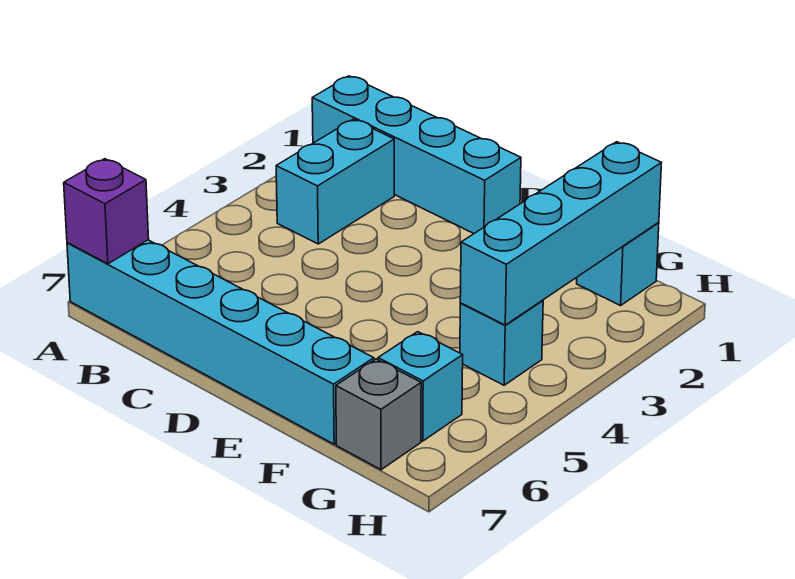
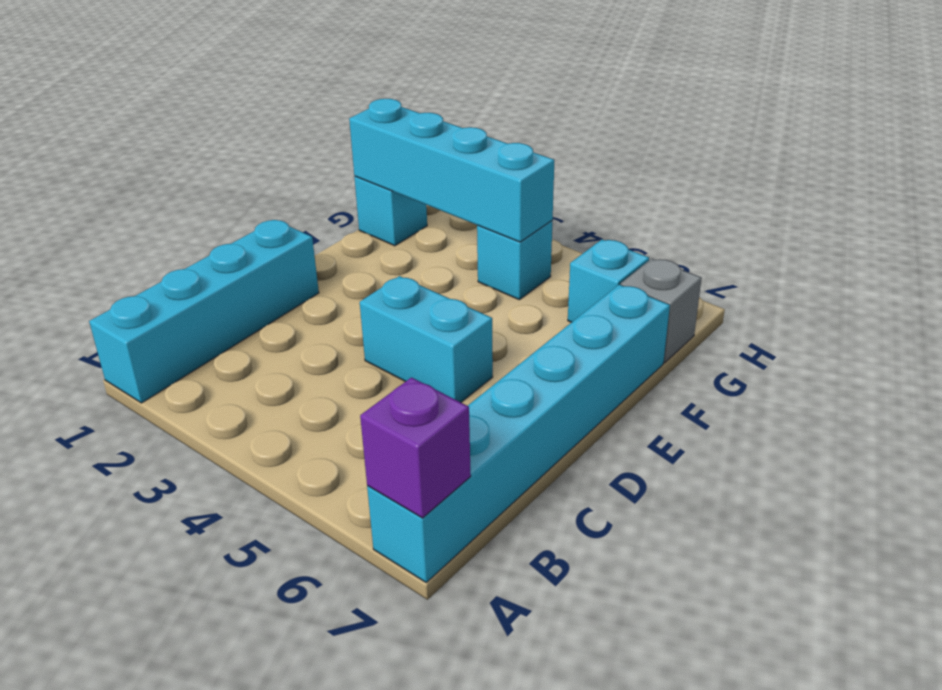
cyan brick B2:B3 level 1 -> cyan brick D4:D5 level 1

